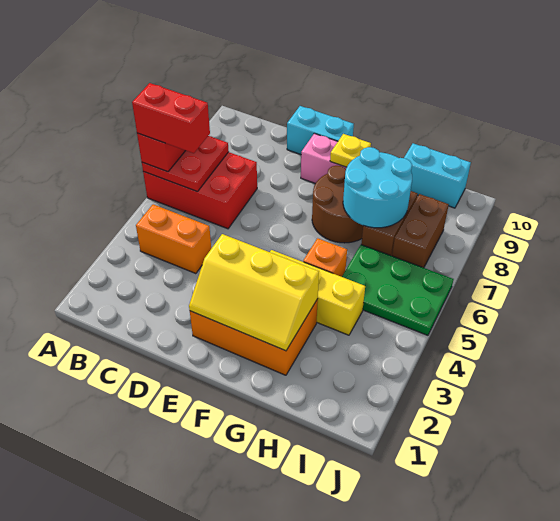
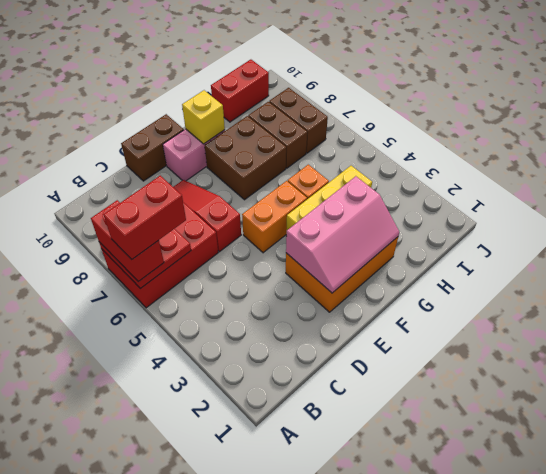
orange brick B4:C4 level 1 -> orange brick E5:F5 level 1
none -> red slope D6:D8 level 1 top 6
cyan brick D10:E10 level 1 -> brown brick D10:E10 level 1
yellow slope E2:G3 level 2 top 3 -> pink slope E2:G3 level 2 top 3
brown round brick F7:G8 level 1 -> brown brick F7:G8 level 1
yellow plate F9 level 2 -> yellow brick F9 level 2
cyan round brick G7:H8 level 2 -> none
green plate H5:J6 level 1 -> none
cyan brick H10:I10 level 1 -> red brick H10:I10 level 1

